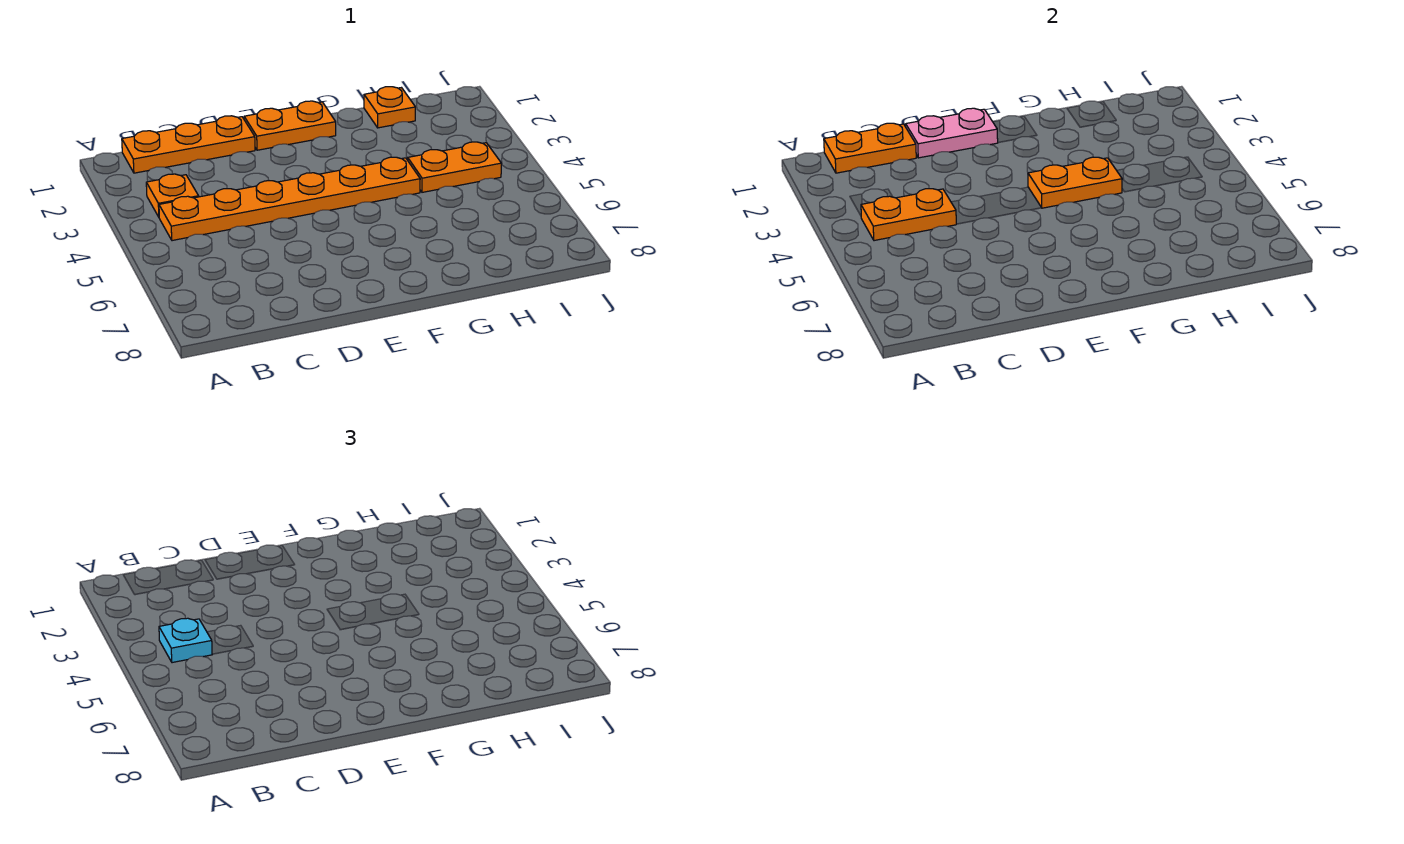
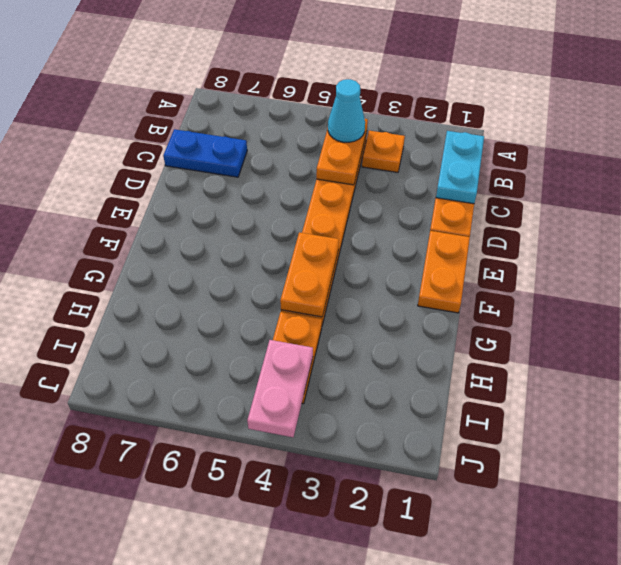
orange plate B1:C1 level 2 -> cyan plate B1:C1 level 2
cyan plate B4 level 3 -> cyan cone B4 level 3
none -> blue plate C7:C8 level 1
pink plate D1:E1 level 2 -> pink plate I4:J4 level 2
orange plate H1 level 1 -> none

